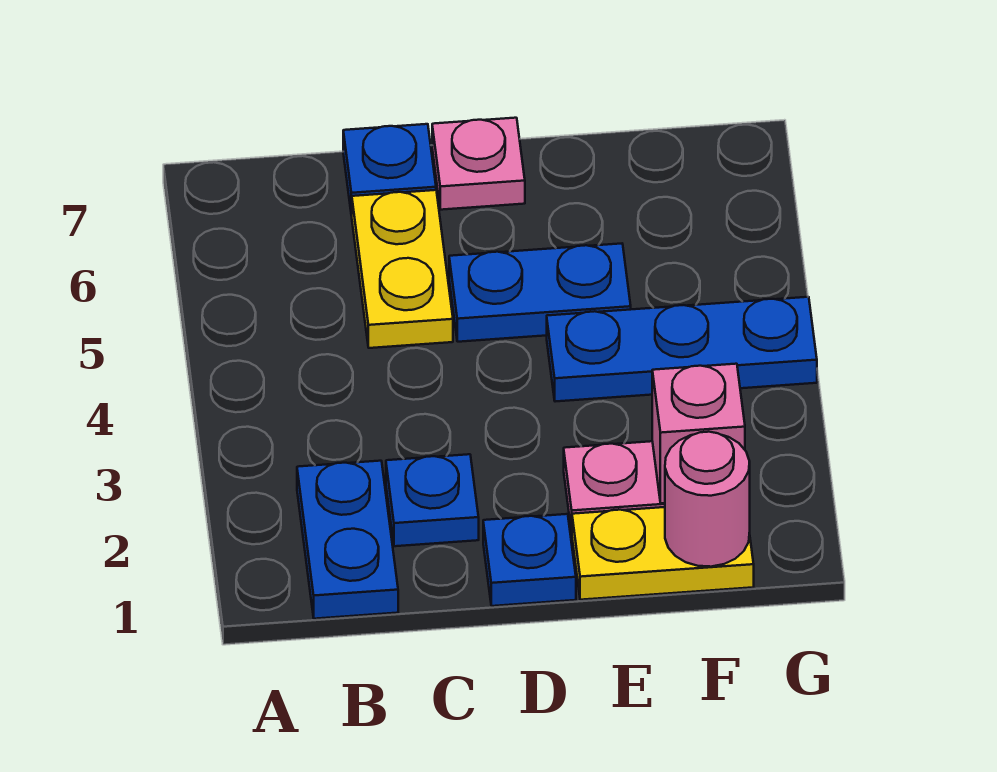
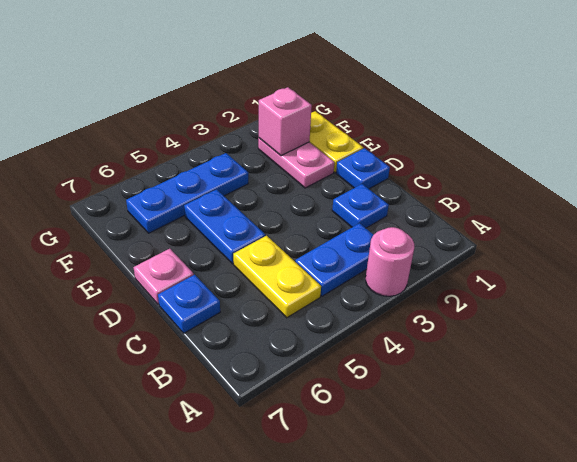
blue plate B1:B2 level 1 -> blue plate B3:B4 level 1
yellow plate C5:C6 level 1 -> yellow plate B5:C5 level 1
blue plate E4:G4 level 1 -> blue plate F4:F6 level 1
pink round brick F1 level 2 -> pink round brick A3 level 1

